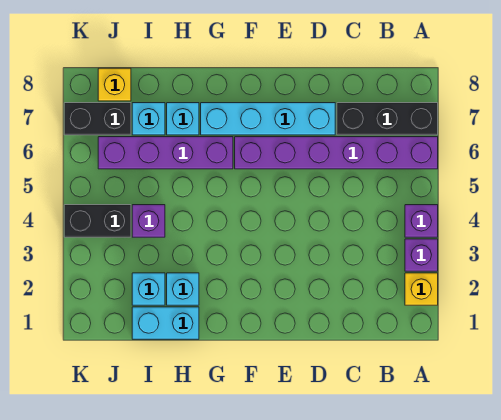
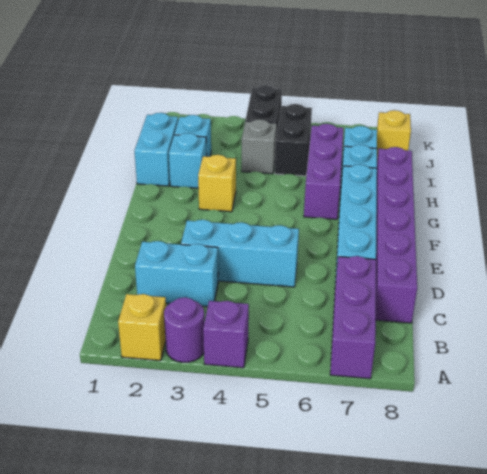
purple brick A3 level 1 -> purple round brick A3 level 1
purple brick A6:F6 level 1 -> purple brick C8:H8 level 1
black brick A7:C7 level 1 -> purple brick A7:C7 level 1
none -> cyan brick C2:C3 level 1
none -> cyan brick D3:D5 level 1
none -> yellow brick G3 level 1
purple brick G6:J6 level 1 -> purple brick G6:I6 level 1
purple brick I4 level 1 -> grey brick I4 level 1
black brick J7:K7 level 1 -> black brick I5:J5 level 1

